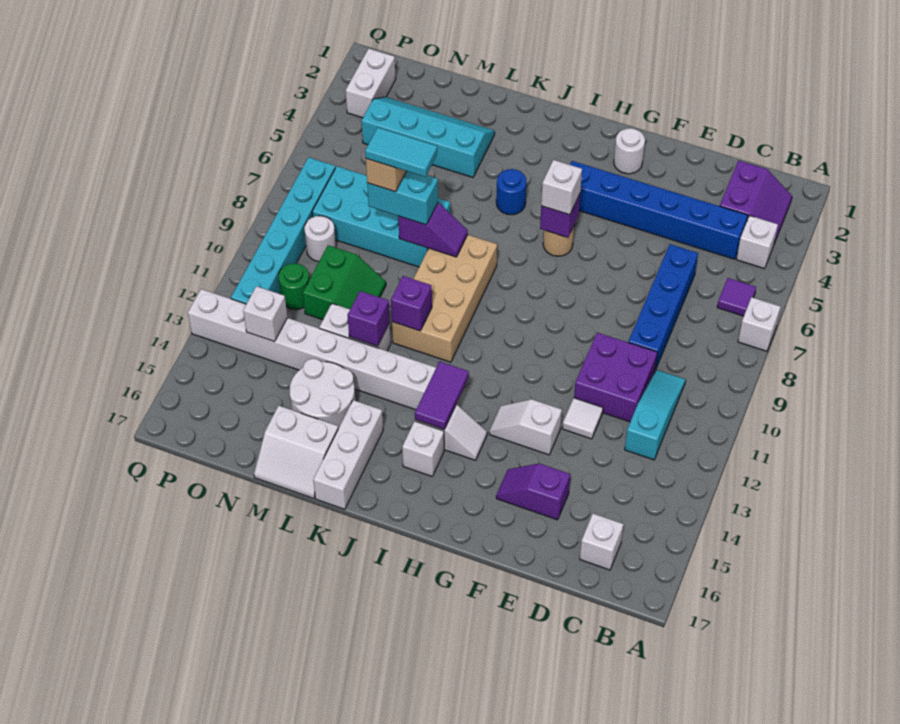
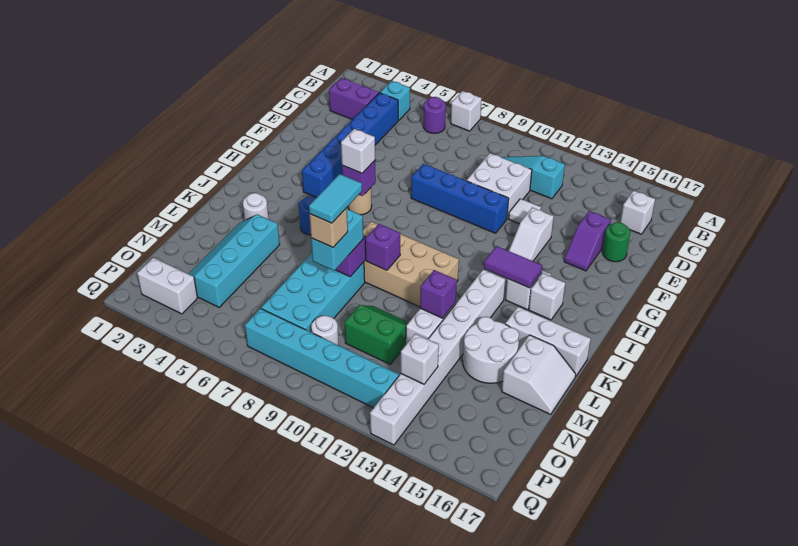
white brick B4 level 1 -> cyan brick B4 level 1
purple tile B6 level 1 -> purple round brick B6 level 1
blue brick D6:D9 level 1 -> blue brick F8:F11 level 1
purple brick D10:E11 level 1 -> white brick D10:E11 level 1
white round brick G2 level 1 -> white round brick K3 level 1
purple brick K11 level 2 -> purple brick K9 level 2
green round brick O11 level 1 -> green round brick E16 level 1

